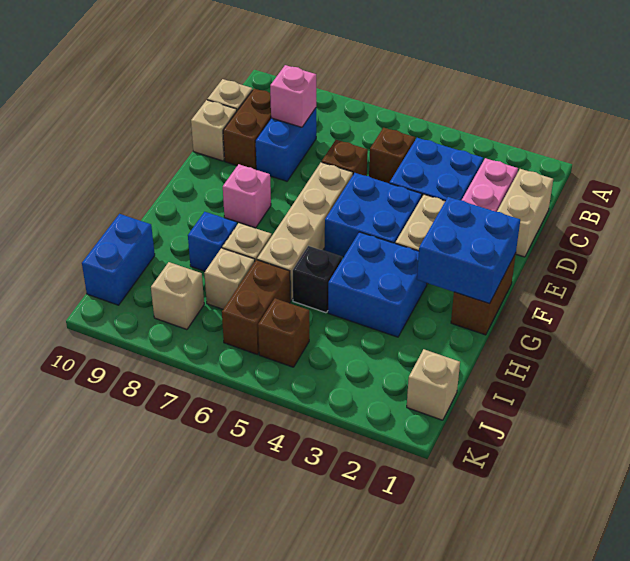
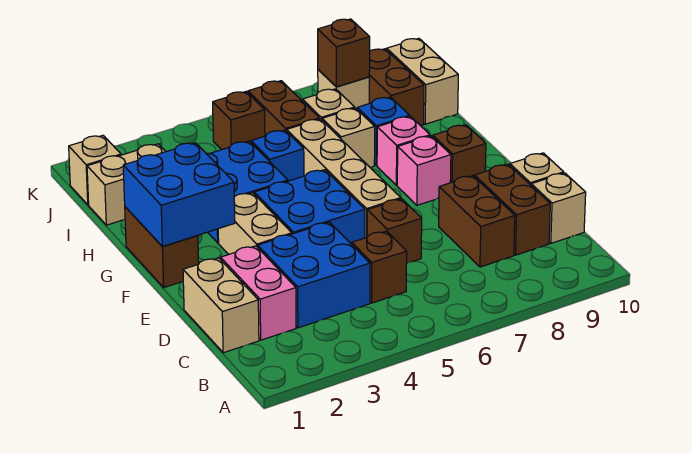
blue brick C8:D8 level 1 -> brown brick C8:D8 level 1
pink brick C8 level 2 -> pink brick G8 level 1
none -> brown brick F9 level 1
black brick H5 level 1 -> blue brick H5 level 1
none -> tan brick I1:I2 level 1
none -> brown brick I9:J9 level 1
blue brick I10:J10 level 1 -> tan brick I10:J10 level 1
none -> brown brick J8 level 2

